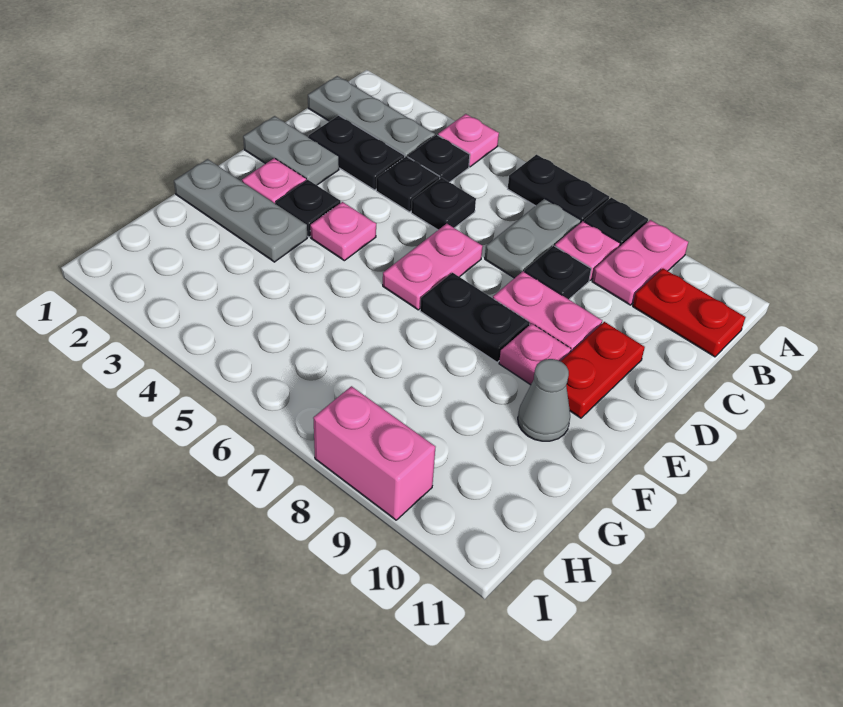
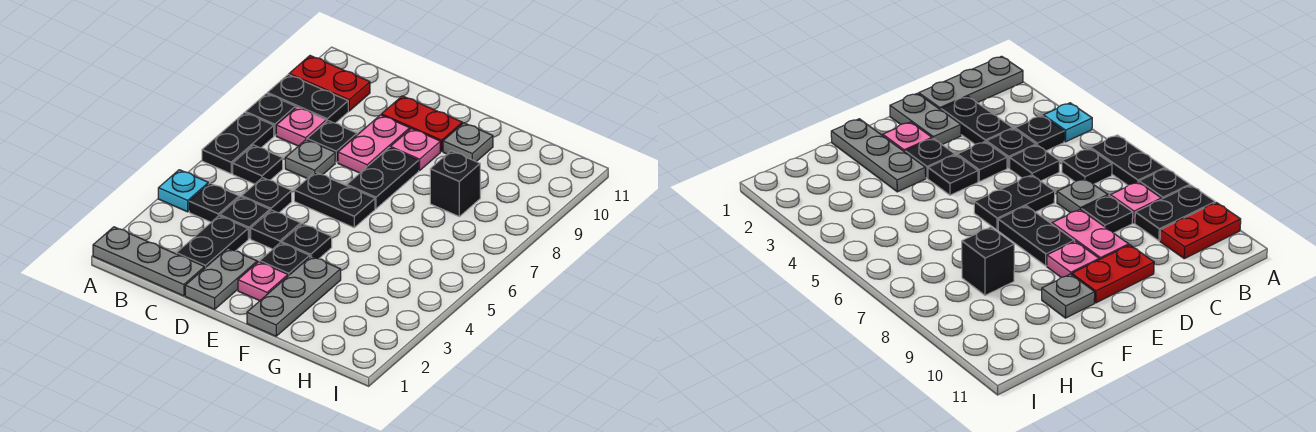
pink plate A4 level 1 -> cyan plate A4 level 1
pink plate A9:B9 level 1 -> black plate A9:B9 level 1
grey plate B1:B3 level 1 -> grey plate A1:C1 level 1
none -> black plate B6 level 1
grey plate B7:C7 level 1 -> grey plate C7 level 1
red plate B10:B11 level 1 -> red plate A10:B10 level 1
none -> black plate D4 level 1
pink plate D6:E6 level 1 -> black plate D6:E6 level 1
pink plate E4 level 1 -> black plate E4 level 1
grey cone F10 level 1 -> grey plate F10 level 1
none -> black brick G8 level 1
pink brick I8:I9 level 1 -> none

